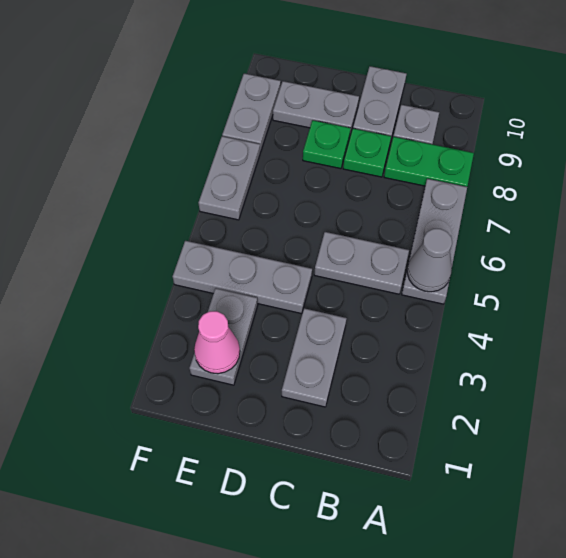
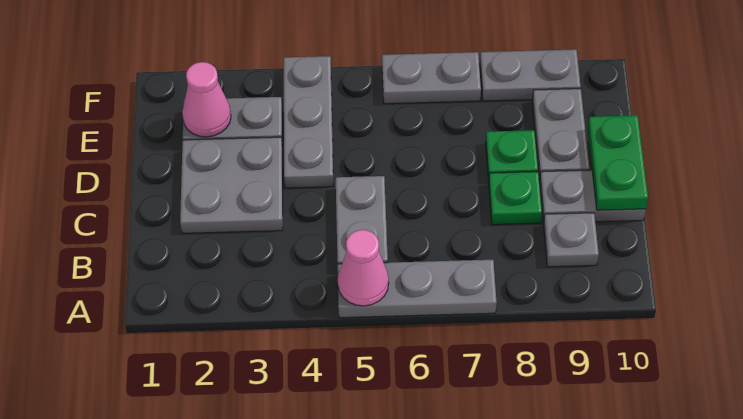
grey cone A5 level 2 -> pink cone A5 level 2
green plate A8:B8 level 1 -> green plate C10:D10 level 2
grey plate C2:C3 level 1 -> grey plate C2:D3 level 1

